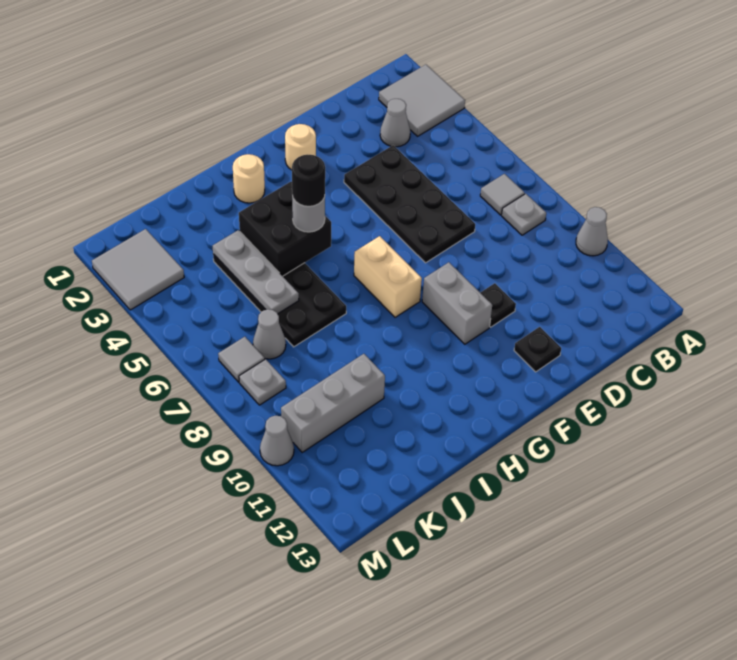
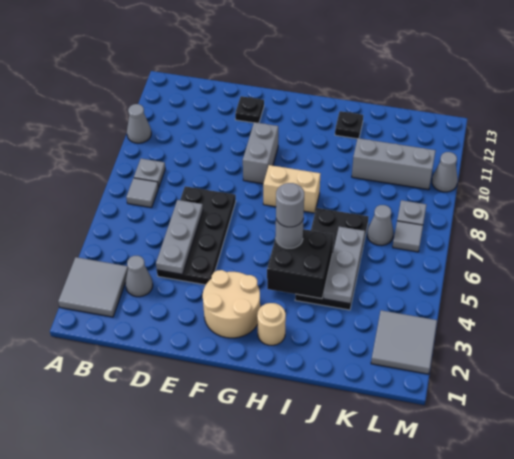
none -> grey plate D4:D6 level 2
black plate E10 level 1 -> black plate I12 level 1
tan round brick F2 level 1 -> tan round brick F2:G3 level 1
tan brick G7:G8 level 1 -> tan brick G8:H8 level 1
black round brick H5 level 4 -> grey round brick H5 level 4

